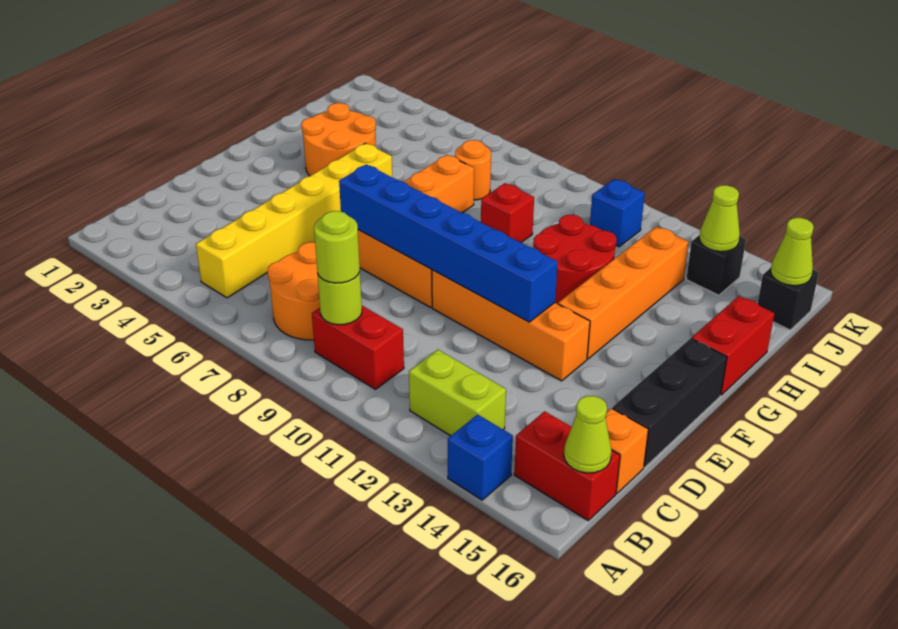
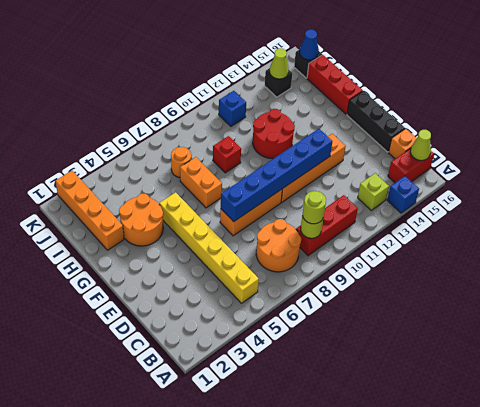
red brick B9:B10 level 1 -> red brick B9:B11 level 1
lime brick B12:B13 level 1 -> lime brick B13 level 1
orange brick F13:I13 level 1 -> orange brick H2:K2 level 1
red brick G16:H16 level 1 -> red brick G16:I16 level 1
lime cone J16 level 2 -> blue cone J16 level 2

